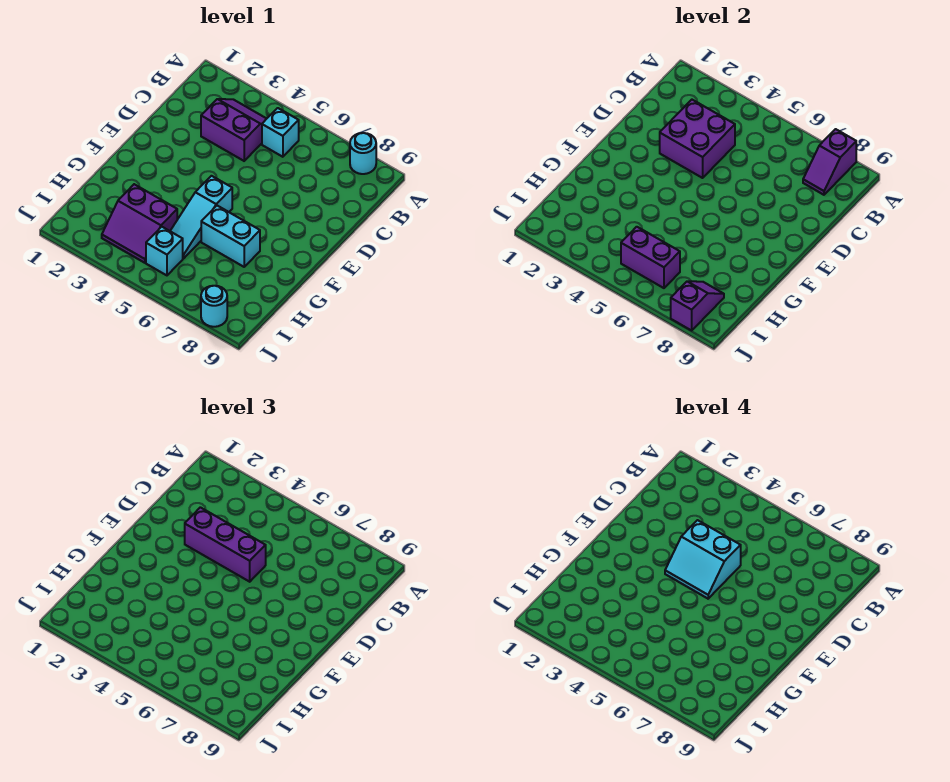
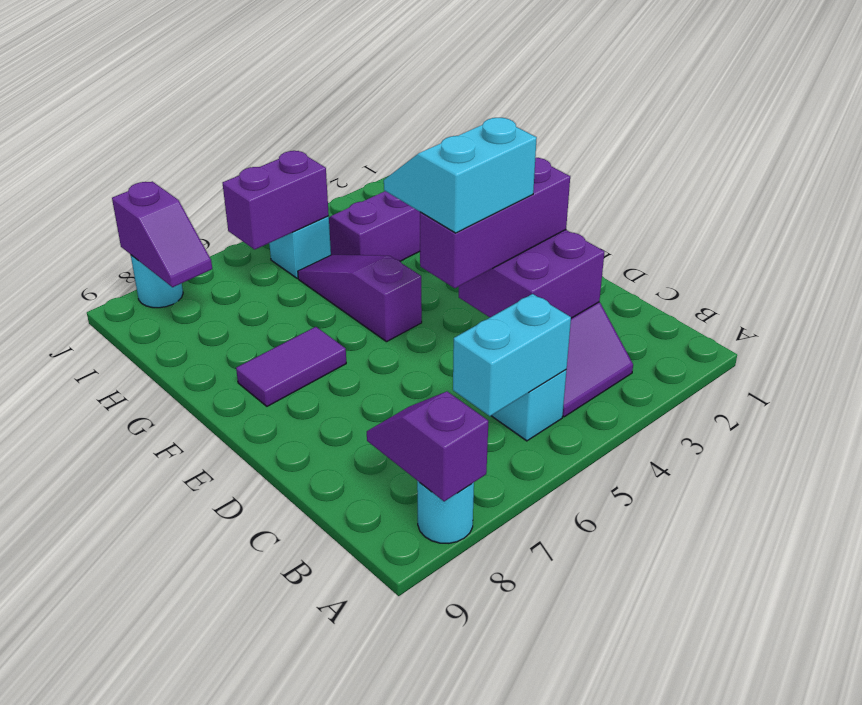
cyan slope F5:H5 level 1 top F -> purple slope F5:H5 level 1 top F
none -> purple tile F7:F8 level 1
cyan brick G6:G7 level 1 -> cyan brick B5:B6 level 2

